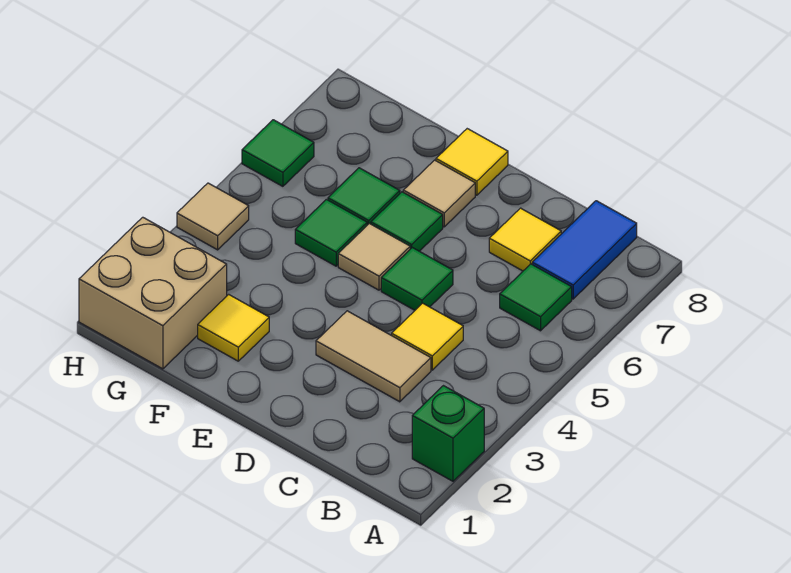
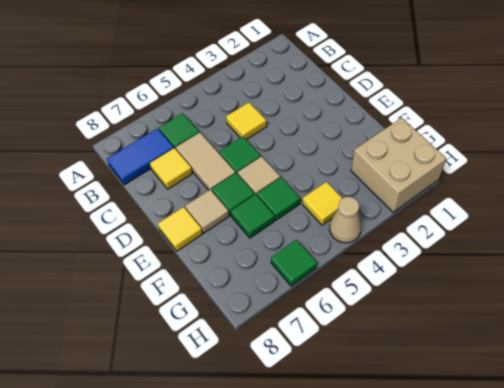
green brick A2 level 1 -> none
tan tile C3:D3 level 1 -> tan tile C6:D6 level 1
yellow tile F2 level 1 -> yellow tile G4 level 1
tan tile H4 level 1 -> tan cone H4 level 1

